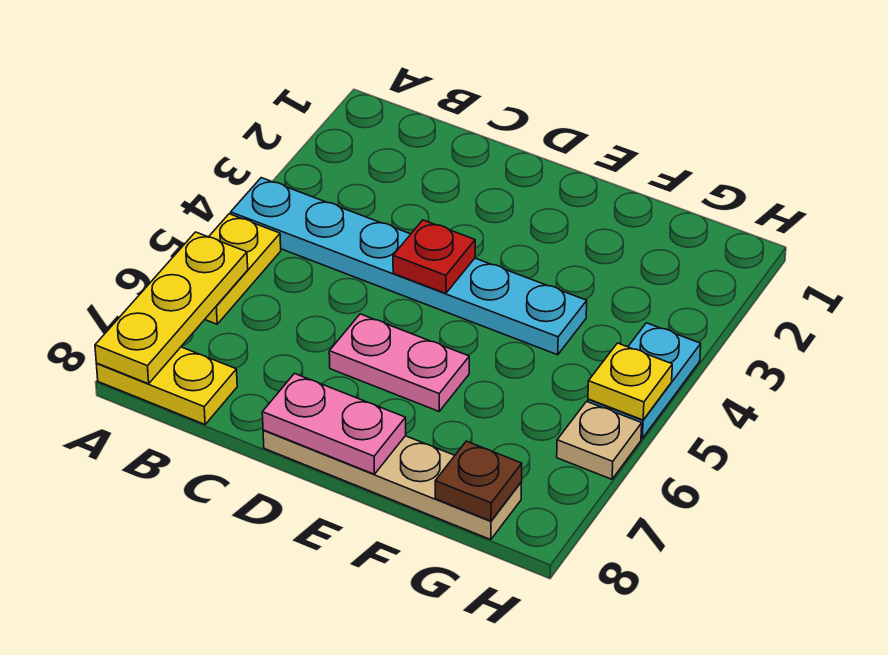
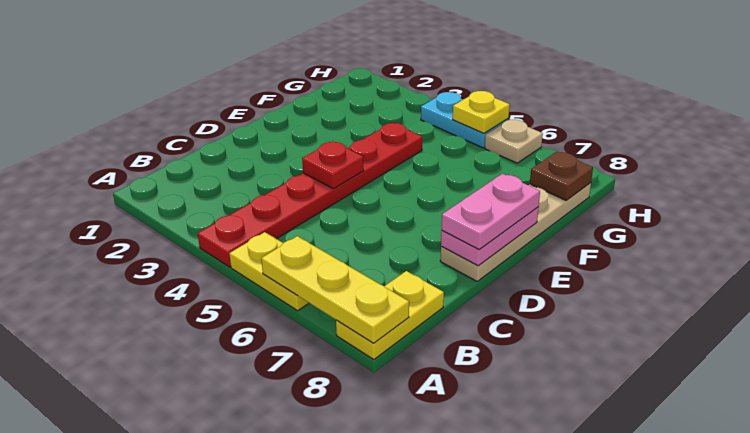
cyan plate A4:F4 level 1 -> red plate A4:F4 level 1
pink plate D6:E6 level 1 -> pink plate D8:E8 level 3

